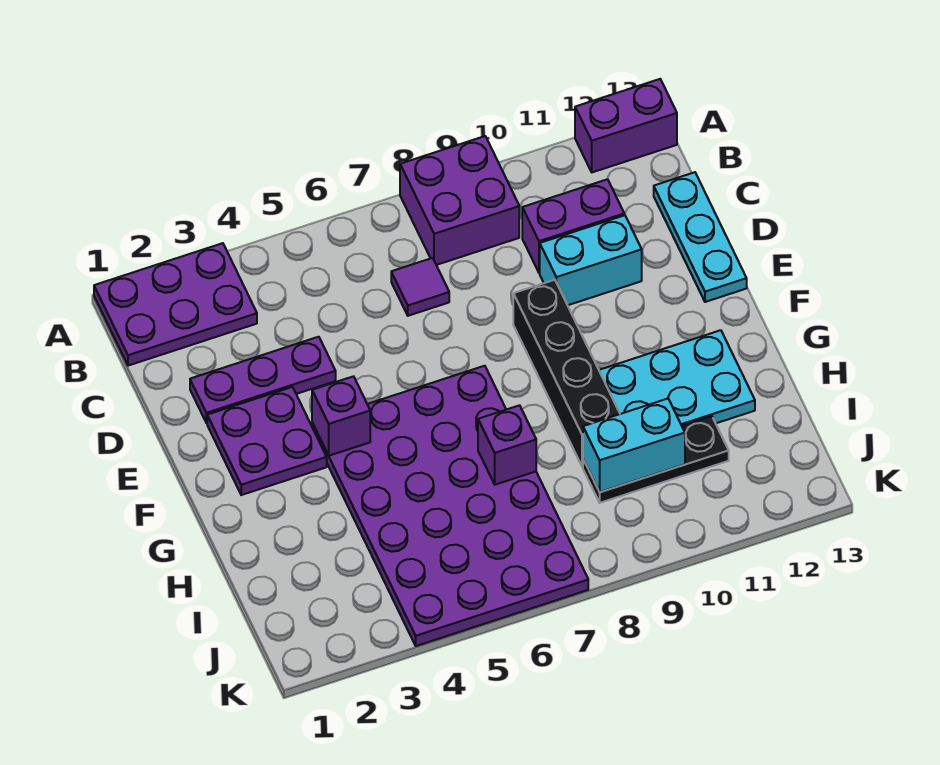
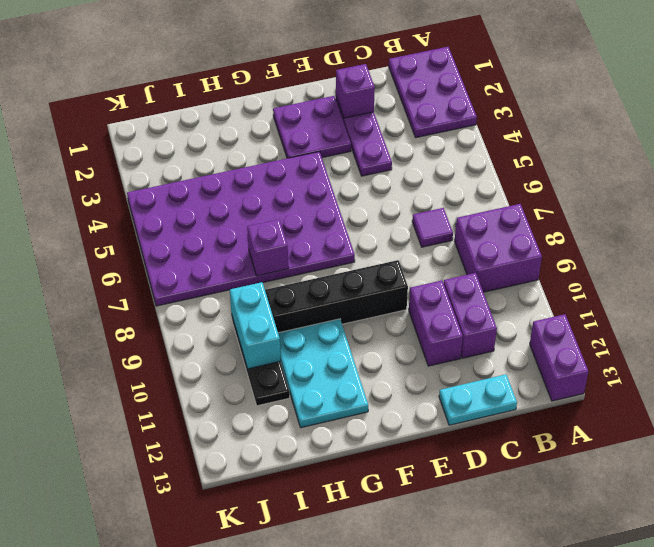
cyan plate C13:E13 level 1 -> cyan plate C13:D13 level 1
cyan brick D10:D11 level 1 -> purple brick D10:D11 level 1
purple brick F4 level 2 -> purple brick D2 level 2

